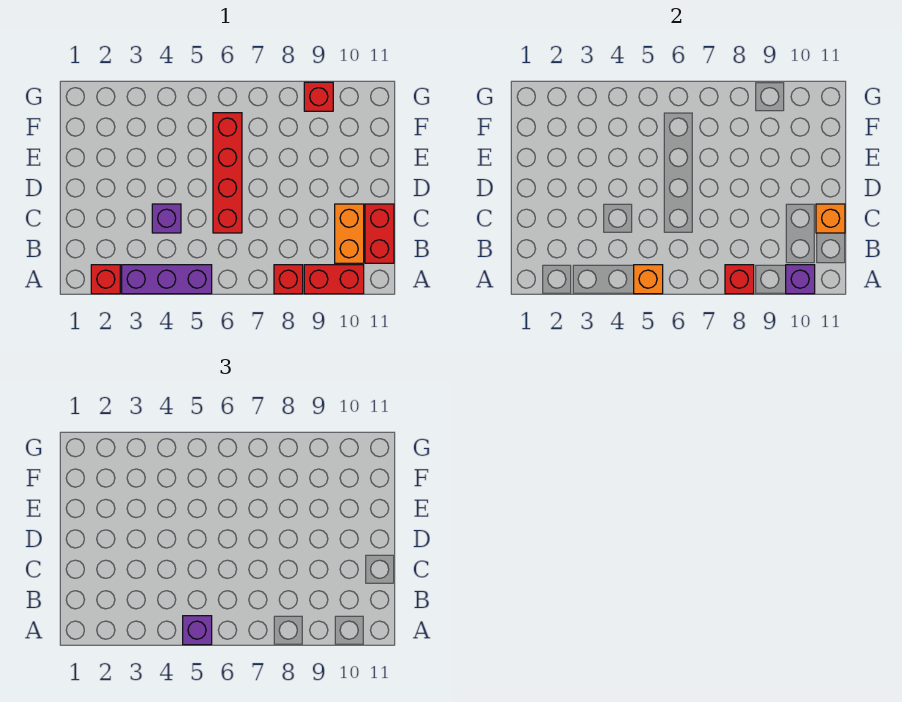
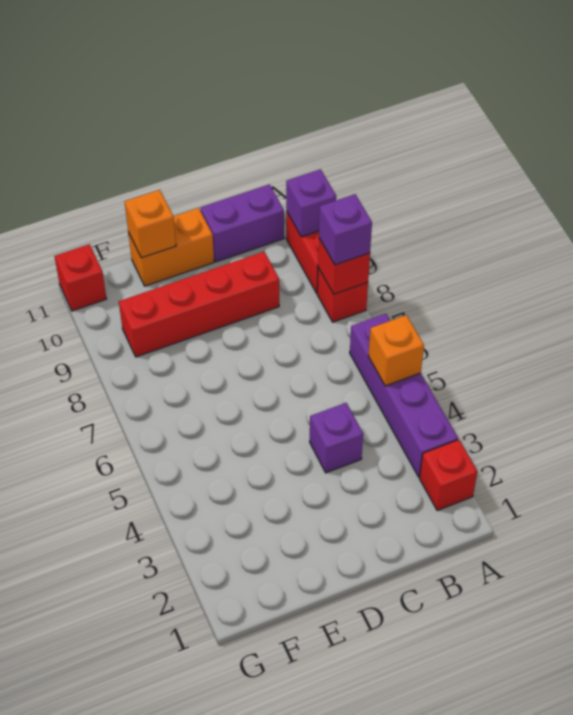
purple brick A3:A5 level 1 -> purple brick A3:A6 level 1
purple brick A5 level 3 -> purple brick A8 level 3
orange brick B10:C10 level 1 -> orange brick D11:E11 level 1
red brick B11:C11 level 1 -> purple brick B11:C11 level 1
red brick C6:F6 level 1 -> red brick C9:F9 level 1
orange brick C11 level 2 -> orange brick E11 level 2
red brick G9 level 1 -> red brick G11 level 1

